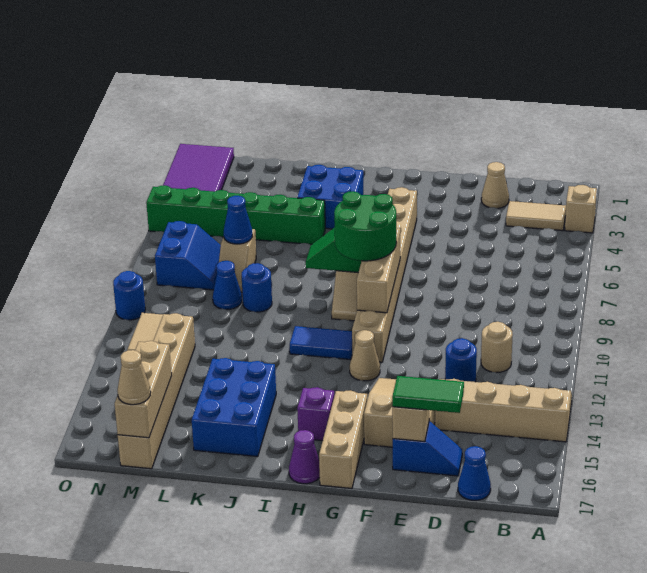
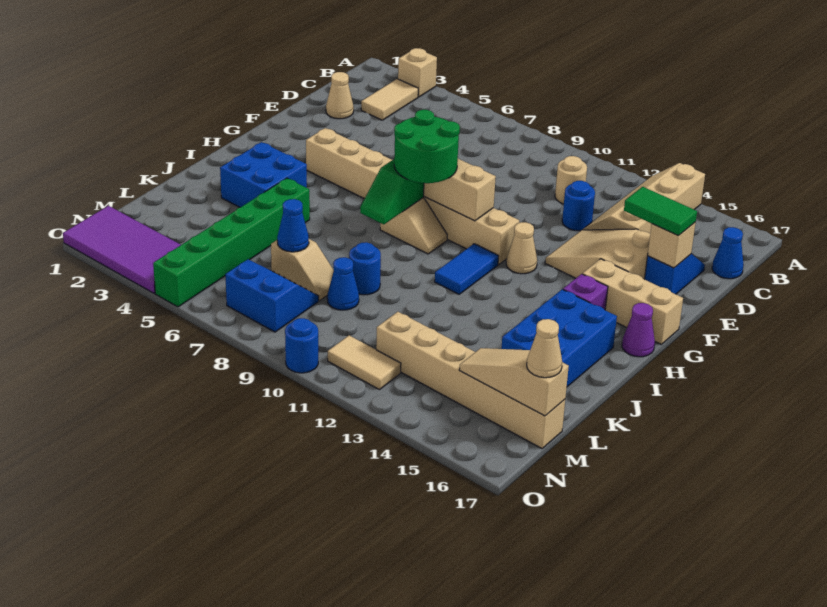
green tile D16:E16 level 3 -> green tile E15:E16 level 3
blue brick J14:K16 level 1 -> blue brick I15:K16 level 1
tan brick M15:M17 level 2 -> tan slope M15:M17 level 2 top 17

